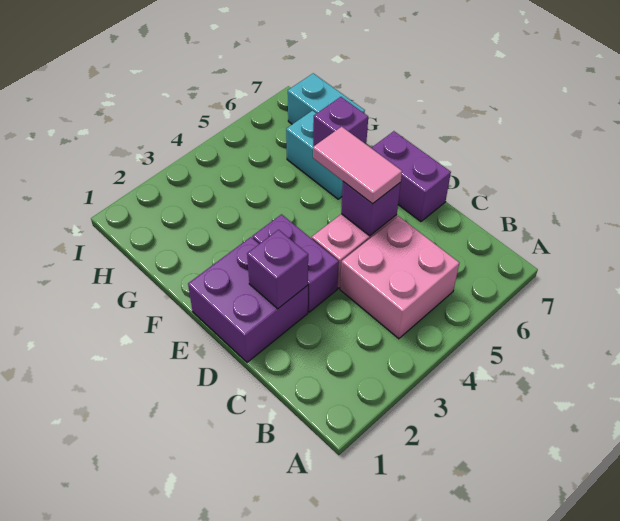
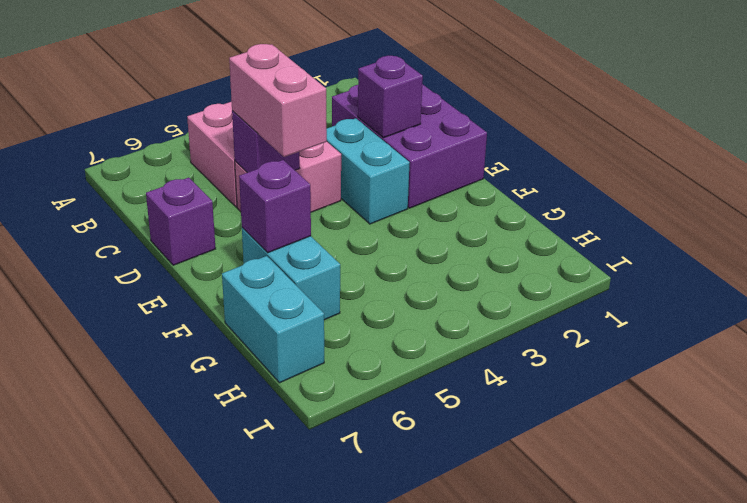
purple brick D1:E2 level 1 -> purple brick C1:E2 level 1
purple brick D3:E3 level 1 -> cyan brick D3:E3 level 1
pink tile D5:E5 level 3 -> pink brick D5:E5 level 3
purple brick D7:E7 level 1 -> purple brick D7 level 1

